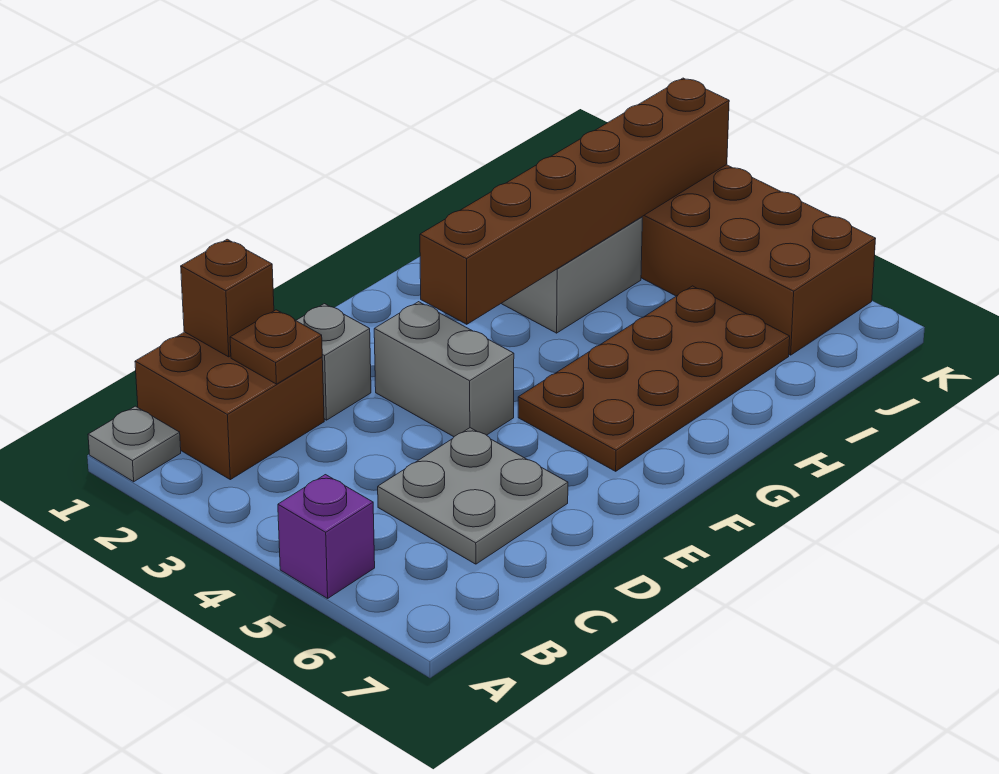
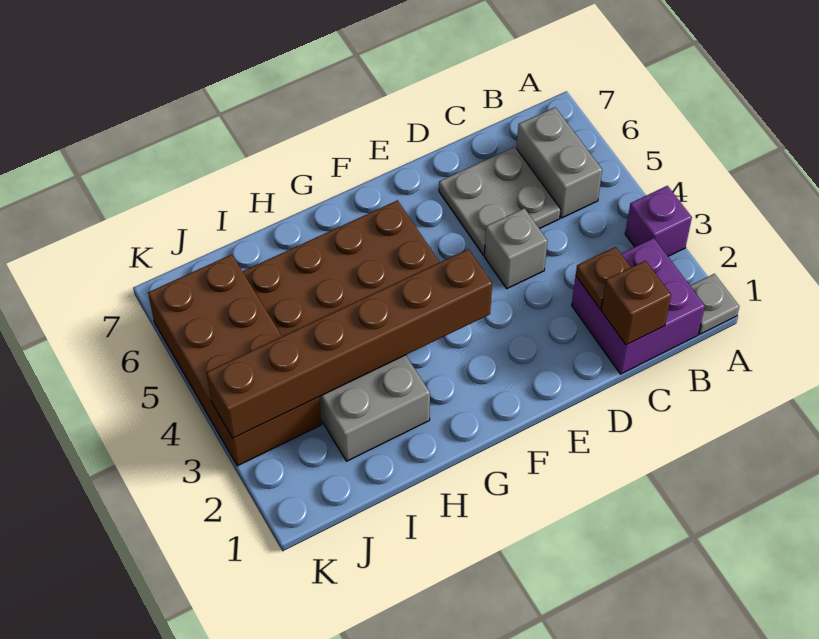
purple brick A5 level 1 -> purple brick A3 level 1
brown brick B1:C2 level 1 -> purple brick B1:C2 level 1
grey brick D2 level 1 -> grey brick D4 level 1
grey brick E3:E4 level 1 -> grey brick B5:B6 level 1

